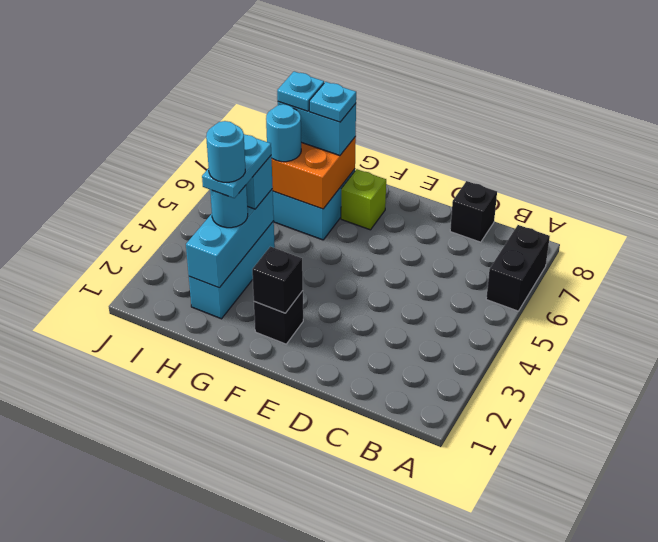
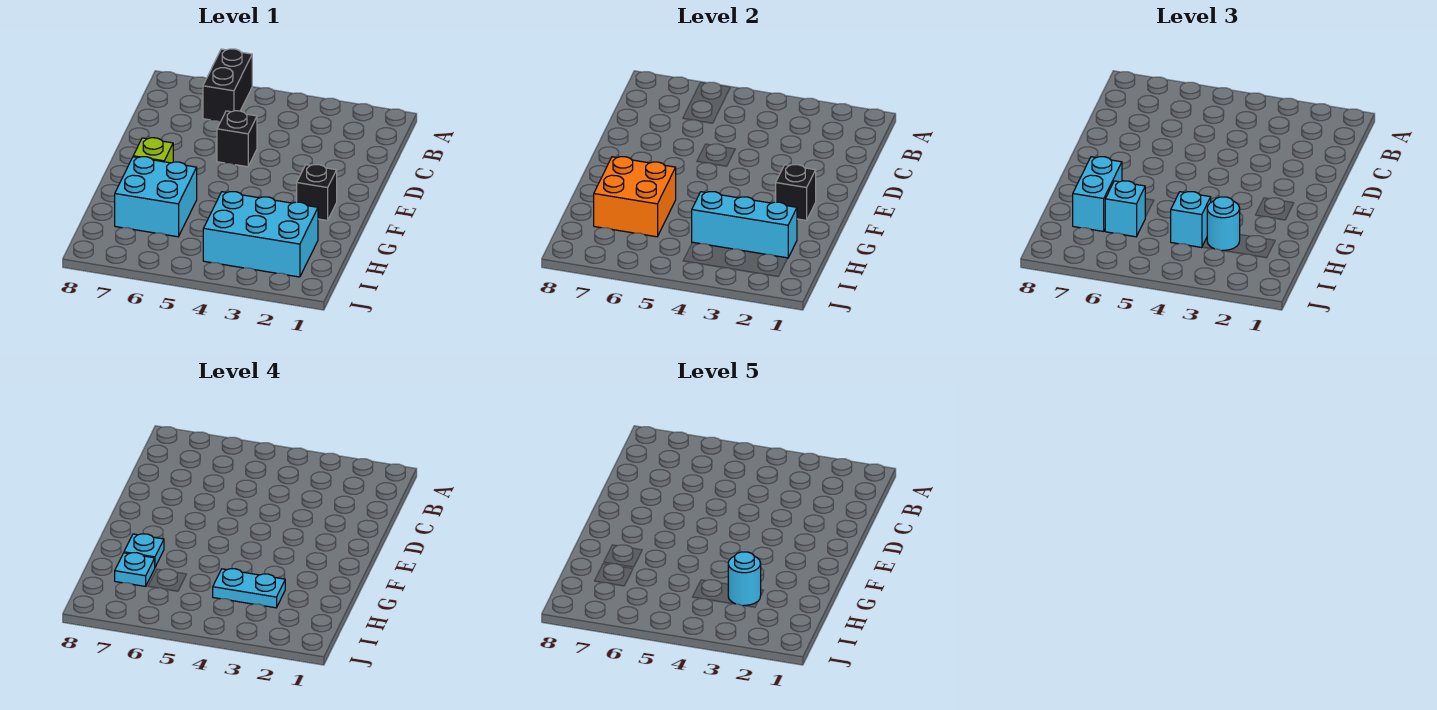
black brick A6:A7 level 1 -> black brick A6:B6 level 1
black brick C8 level 1 -> black brick D5 level 1
cyan brick H2:H4 level 1 -> cyan brick H2:I4 level 1
cyan round brick H6 level 3 -> cyan brick H6 level 3

